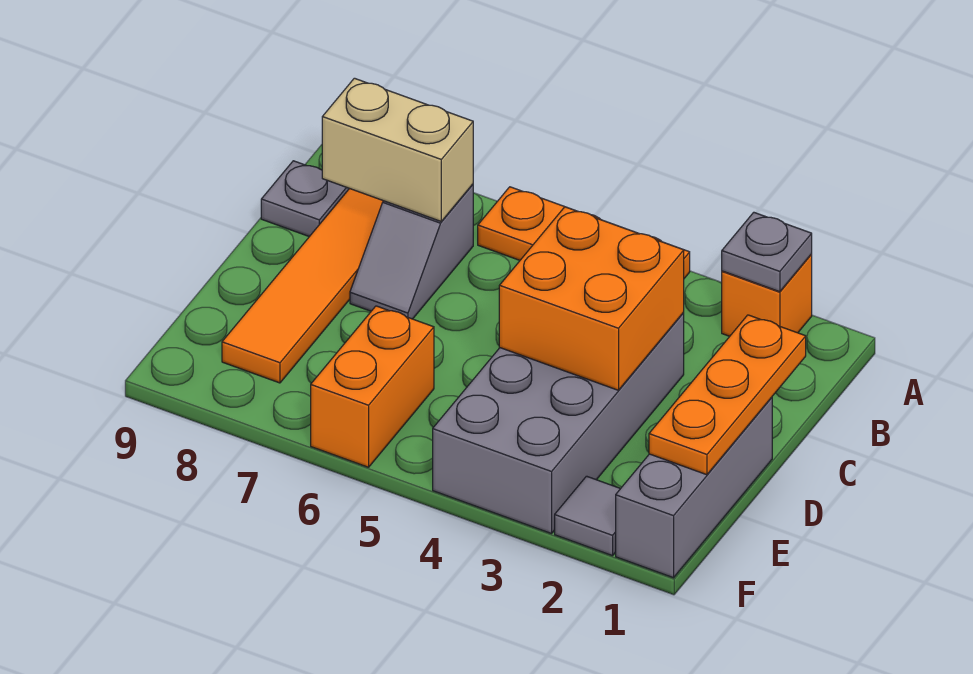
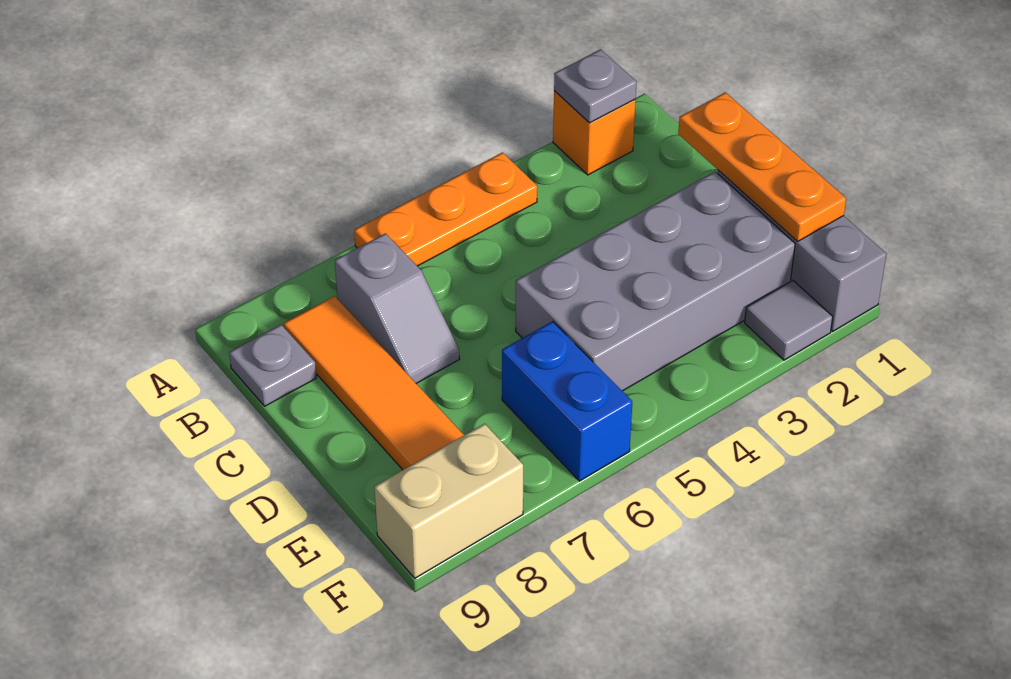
tan brick B7:B8 level 2 -> tan brick F8:F9 level 1
grey brick C3:F4 level 1 -> grey brick D2:E5 level 1
orange brick C3:D4 level 2 -> none
orange brick E6:F6 level 1 -> blue brick E6:F6 level 1

